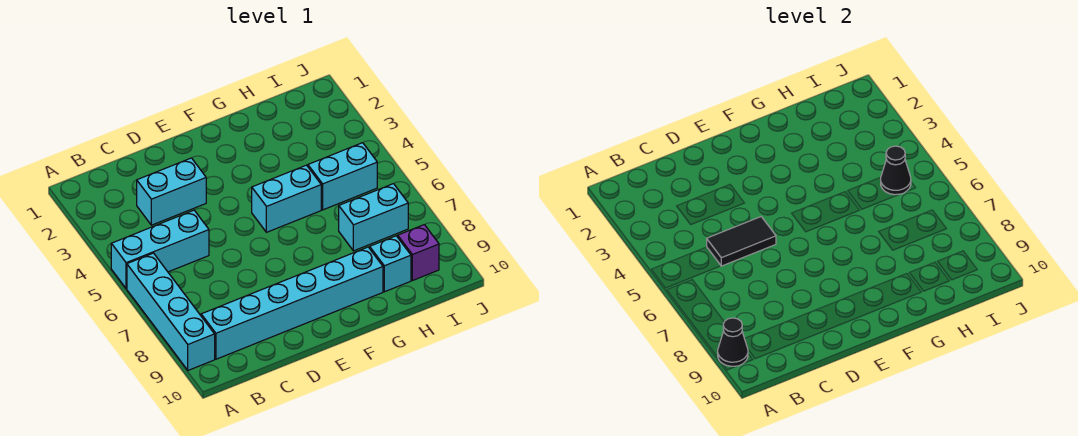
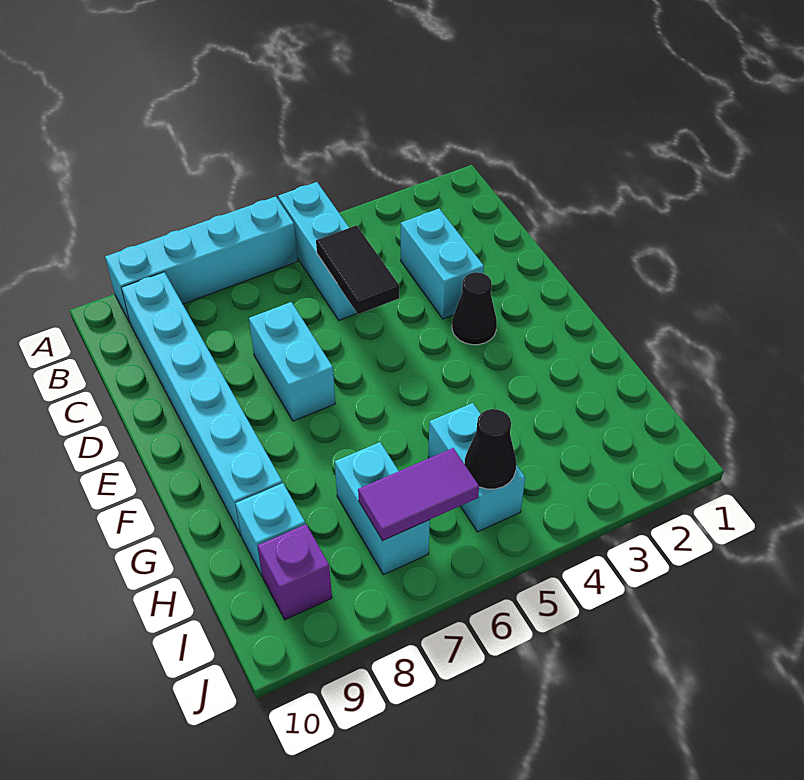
black cone A9 level 2 -> black cone E3 level 1
cyan brick F5:G5 level 1 -> cyan brick D7:E7 level 1
none -> purple tile I6:I7 level 2

